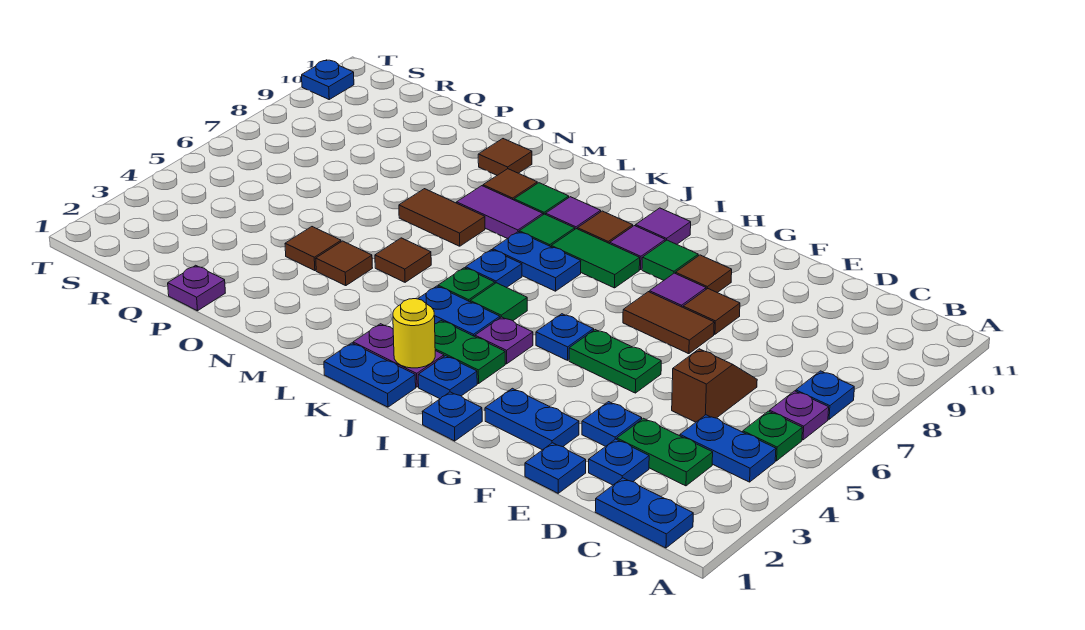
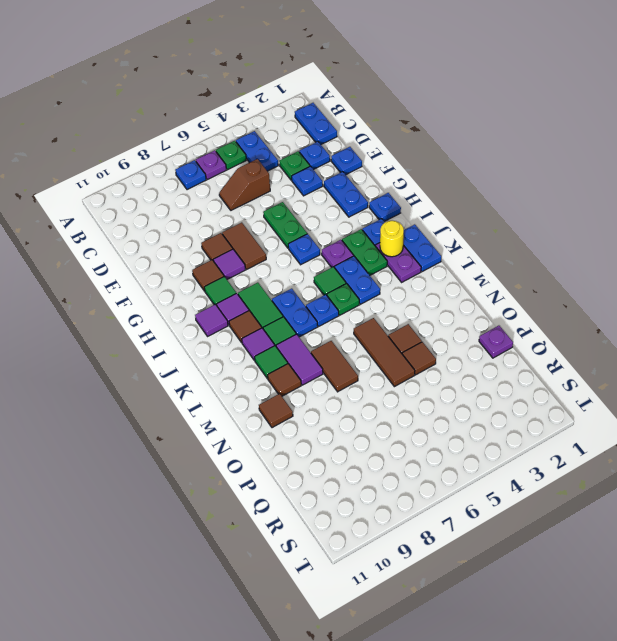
green plate C3:D3 level 1 -> green plate D3 level 1
brown tile M5 level 1 -> brown tile M5:O5 level 1
blue plate T10 level 1 -> none

